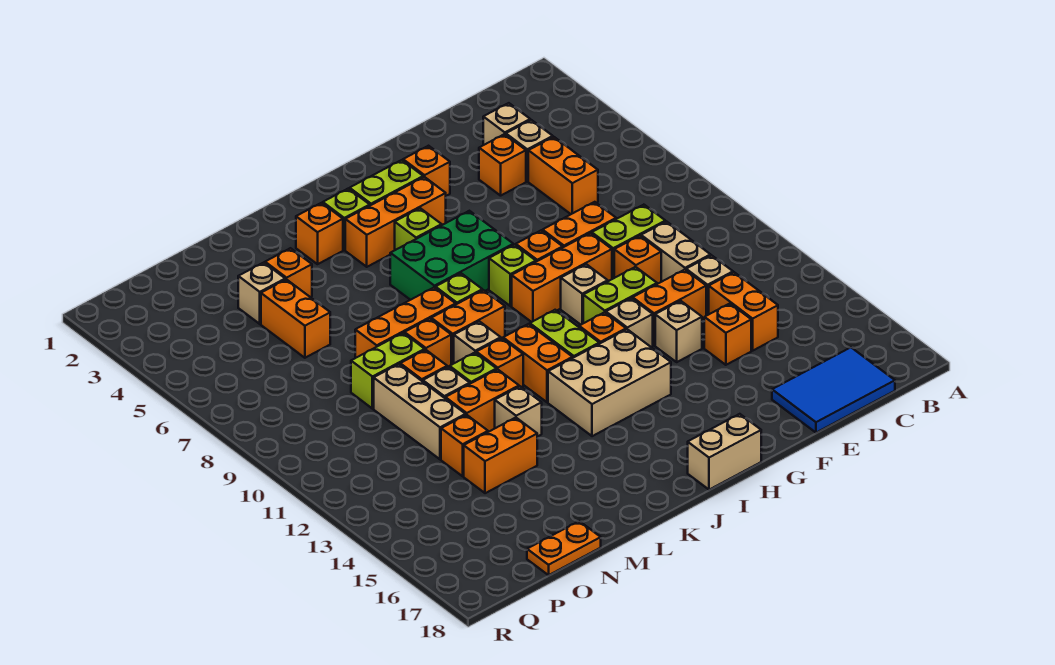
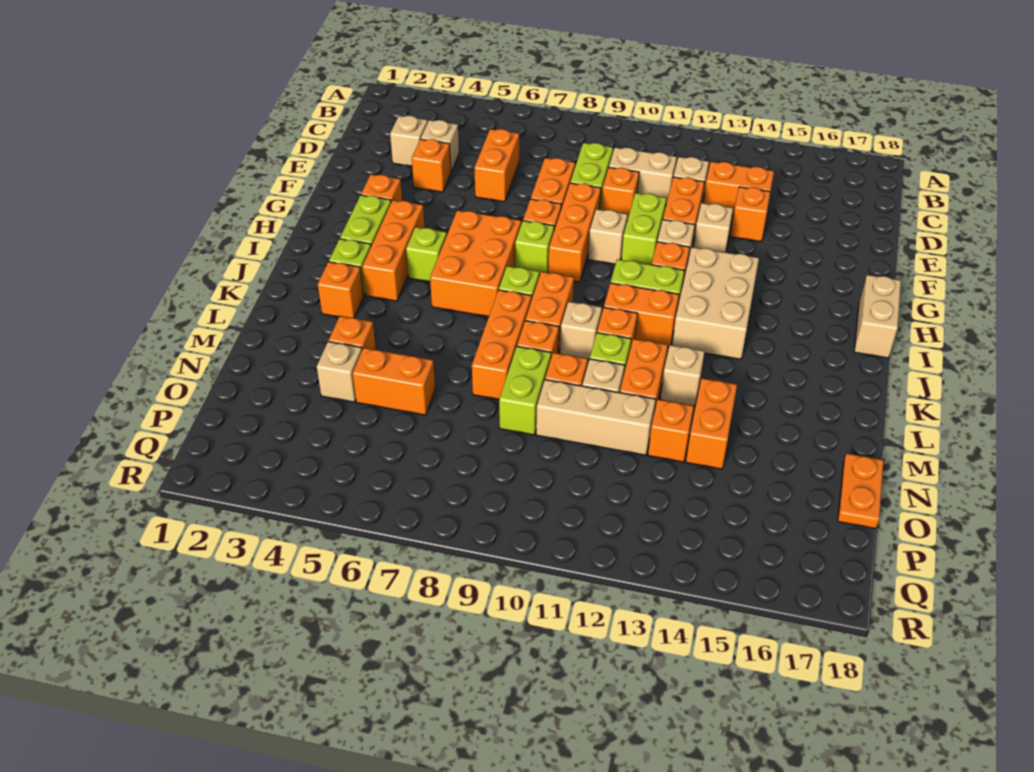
blue tile C17:E18 level 1 -> none
orange brick D5:D6 level 1 -> orange brick D6:E6 level 1
green brick H6:J7 level 1 -> orange brick H6:J7 level 1

